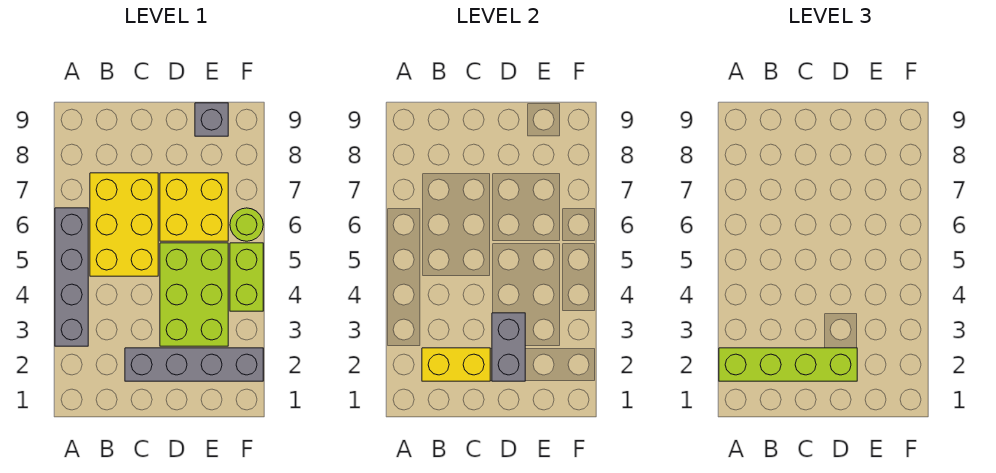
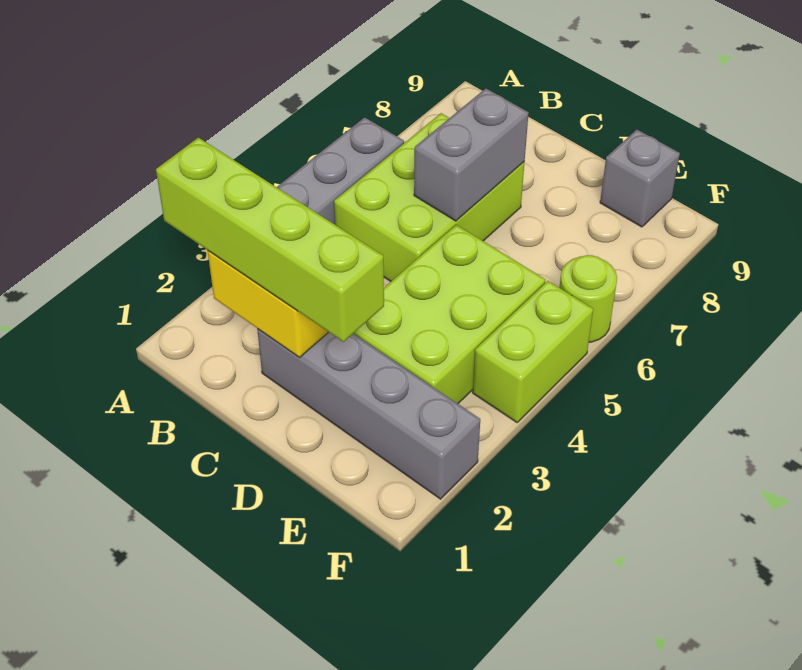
yellow brick B5:C7 level 1 -> lime brick B5:C7 level 1
grey brick D2:D3 level 2 -> grey brick C6:C7 level 2
yellow brick D6:E7 level 1 -> none

